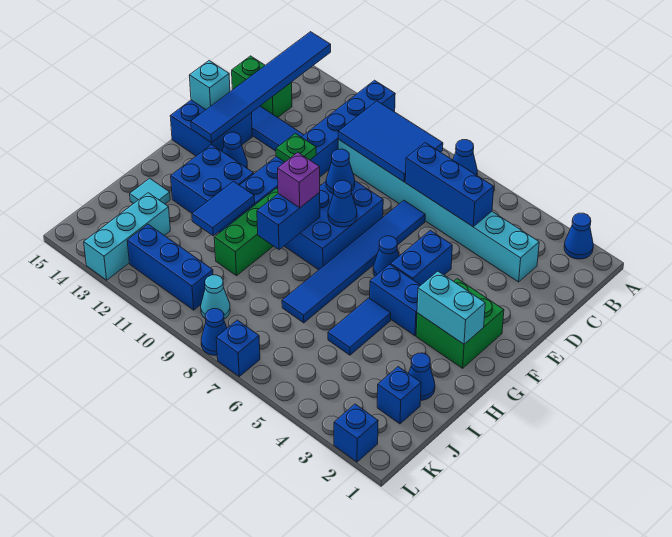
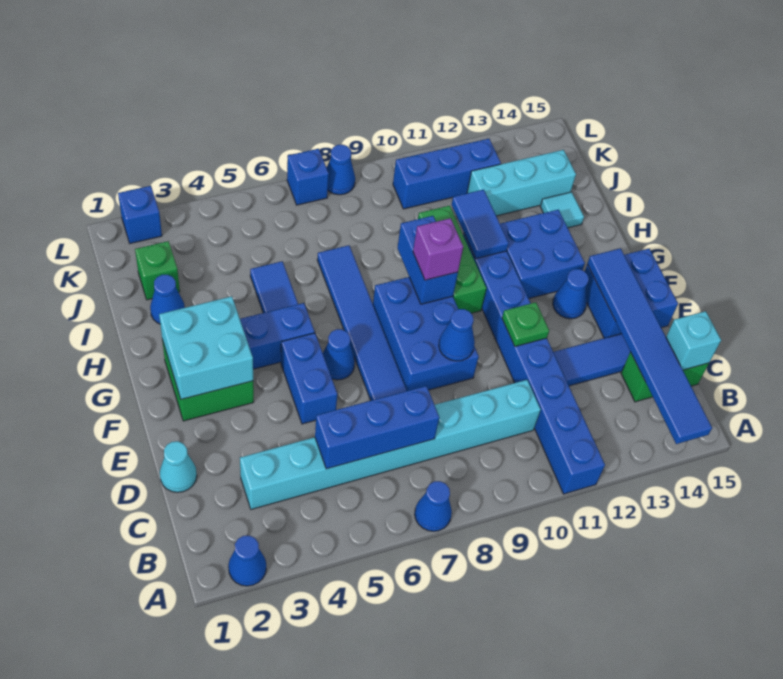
blue tile B8:C10 level 2 -> none
cyan brick E15 level 2 -> cyan brick C15 level 2
blue cone F8 level 2 -> none
cyan brick G2:G3 level 2 -> cyan brick F2:G3 level 2
blue brick J2 level 1 -> green brick J2 level 1
cyan brick J13:L13 level 1 -> cyan brick J12:J14 level 1
cyan cone K9 level 1 -> cyan cone D1 level 1

